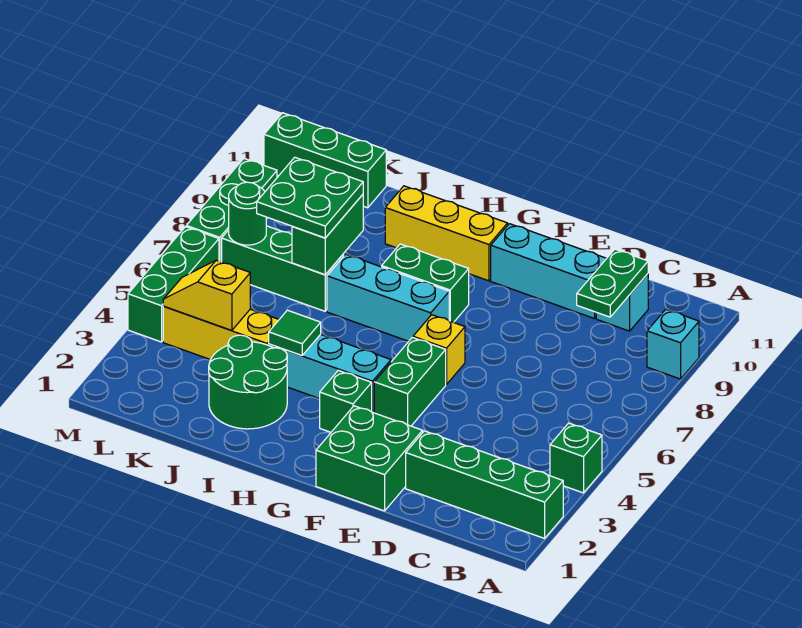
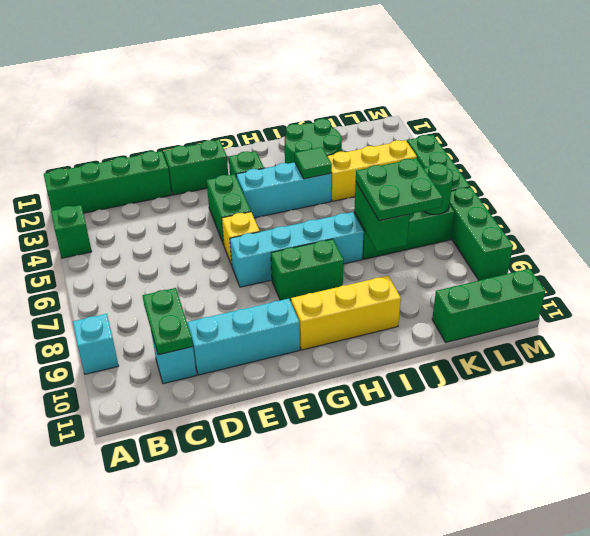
green brick E1:F2 level 1 -> green brick E2:F2 level 1
cyan brick G7:I7 level 1 -> cyan brick F7:I7 level 1
yellow slope K4:L4 level 2 top K -> none

